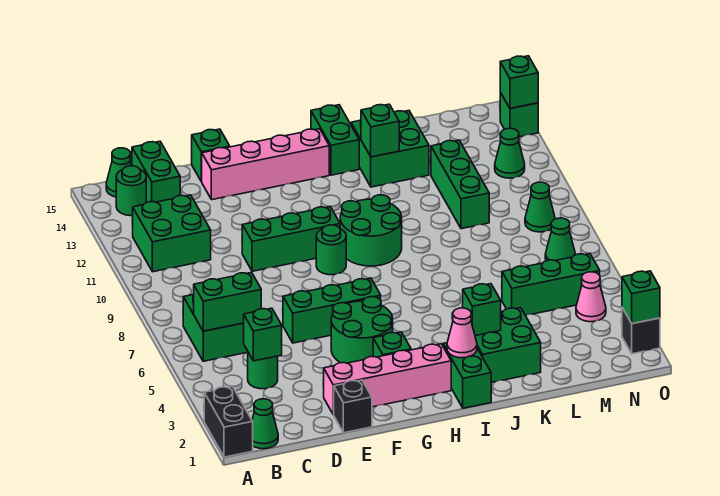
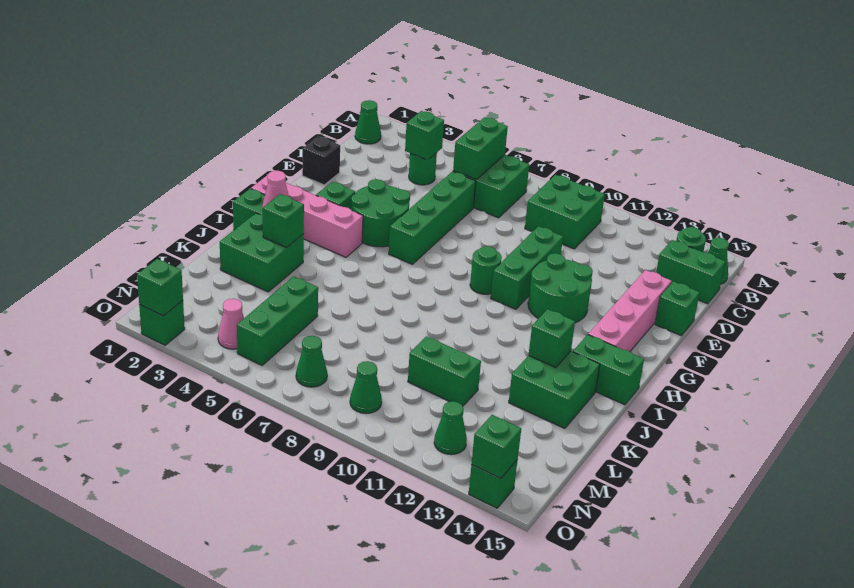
black brick A1:A2 level 1 -> none
green brick B11:C12 level 1 -> green brick B9:C10 level 1
pink brick E2:H2 level 1 -> pink brick H1:H4 level 1
green brick E6:G6 level 1 -> green brick D6:G6 level 1
green round brick H9:I10 level 1 -> green round brick F11:G12 level 1
green brick L10:L12 level 1 -> green brick L10:L11 level 1
black brick O2 level 1 -> green brick O2 level 1

